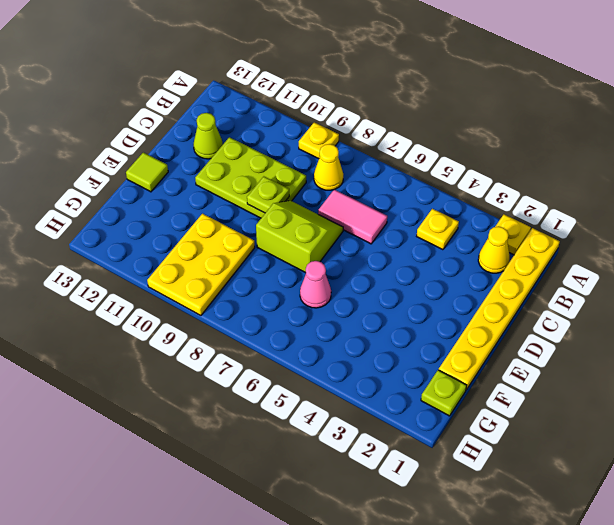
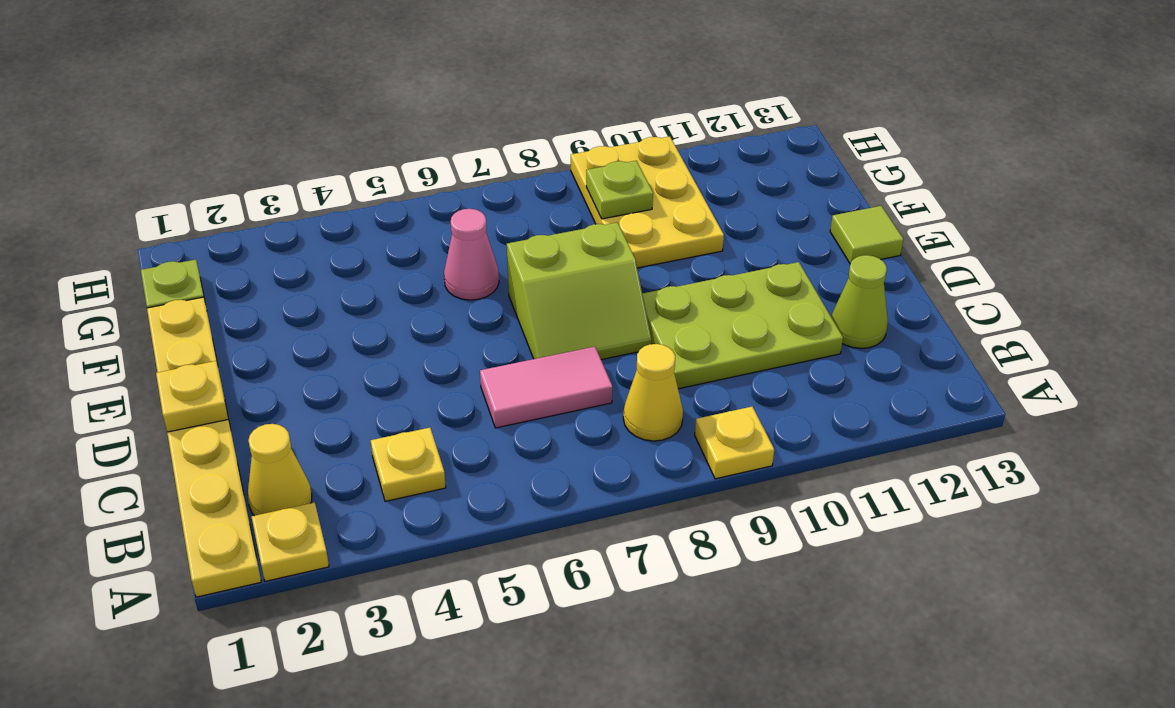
none -> yellow plate D1 level 2
lime plate D9 level 2 -> lime plate G9 level 2

